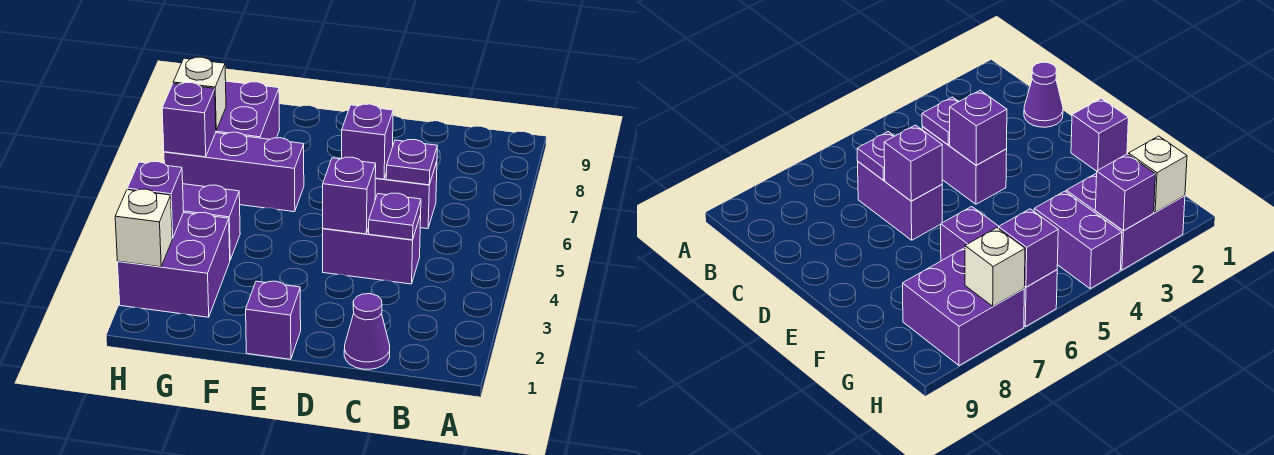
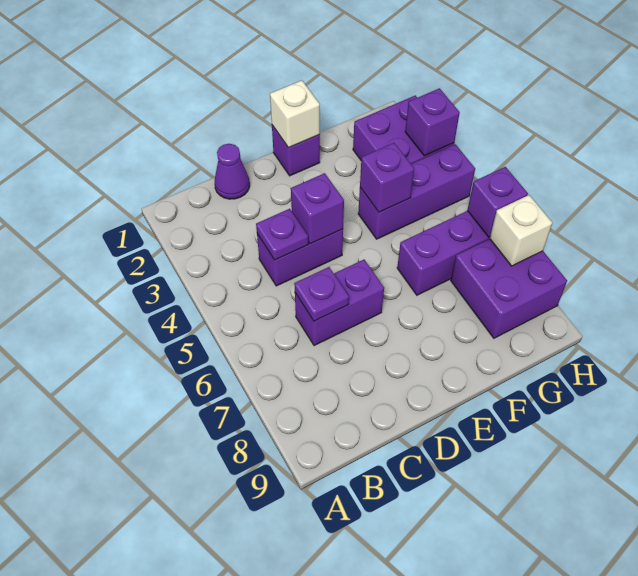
purple brick D6 level 2 -> purple brick F4 level 2
purple brick G4:H4 level 1 -> purple brick F4:H4 level 1
white brick H2 level 2 -> white brick E1 level 2

